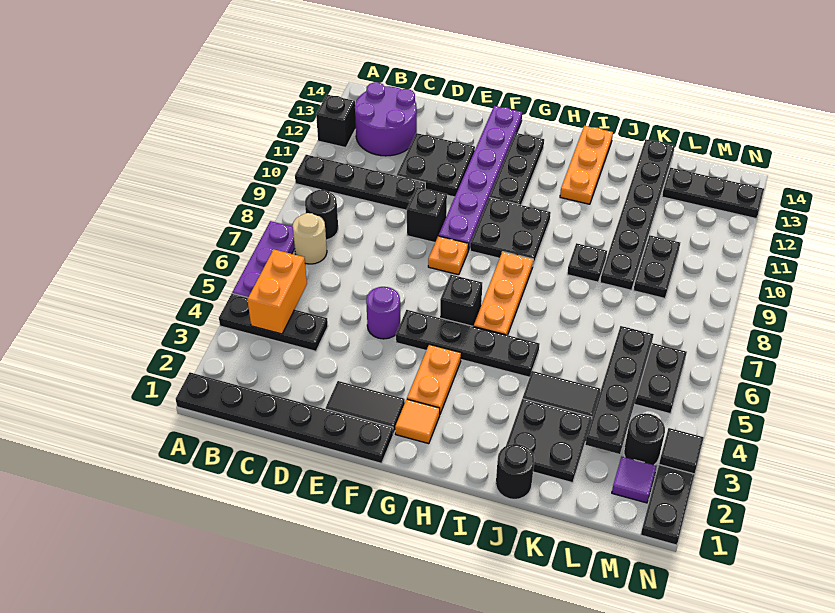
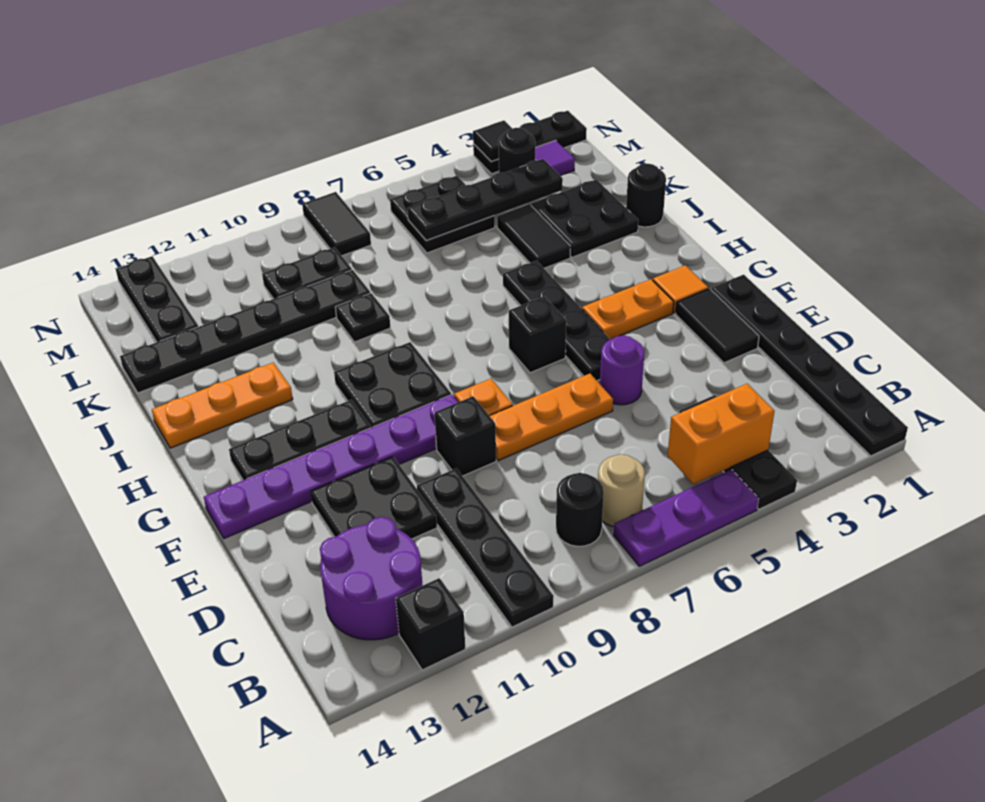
orange plate H6:H8 level 1 -> orange plate E6:E8 level 1
none -> black tile M8:N8 level 1

